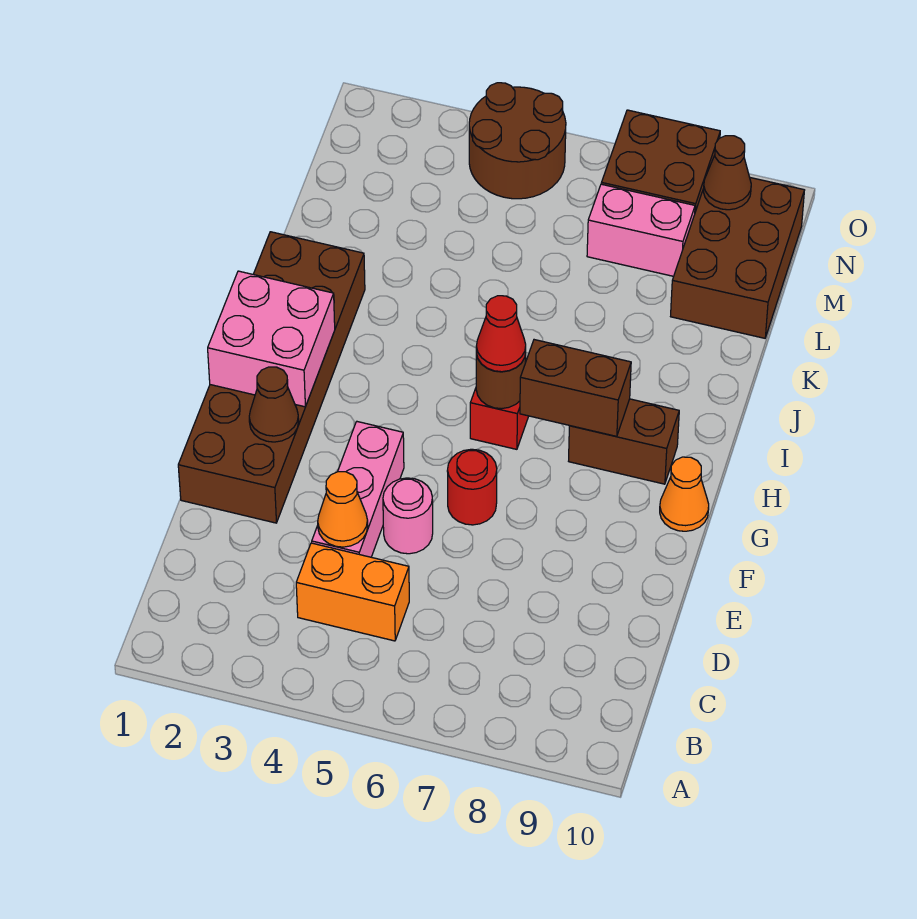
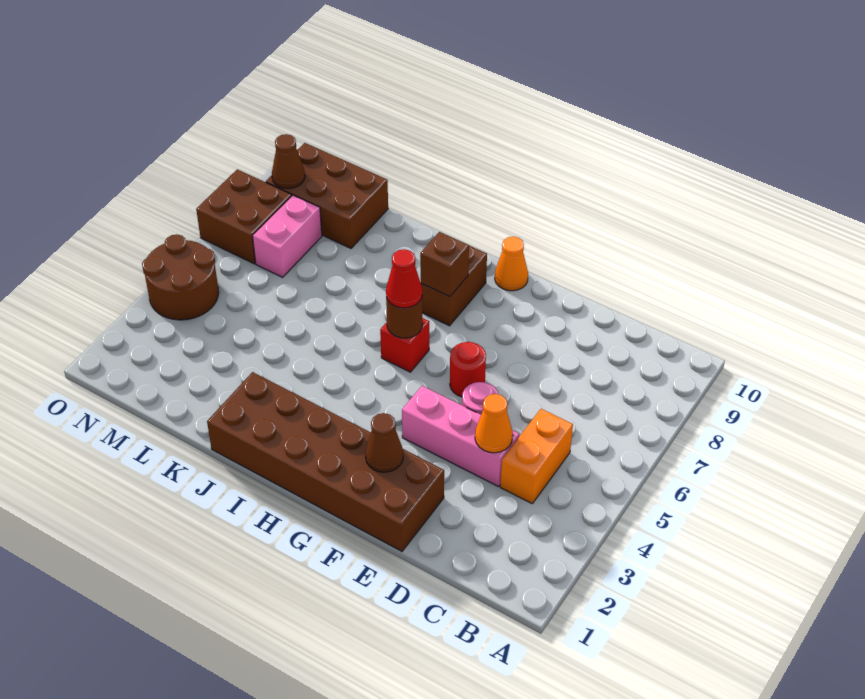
pink brick G1:H2 level 2 -> none
brown brick H7:H8 level 2 -> brown brick H8 level 2

